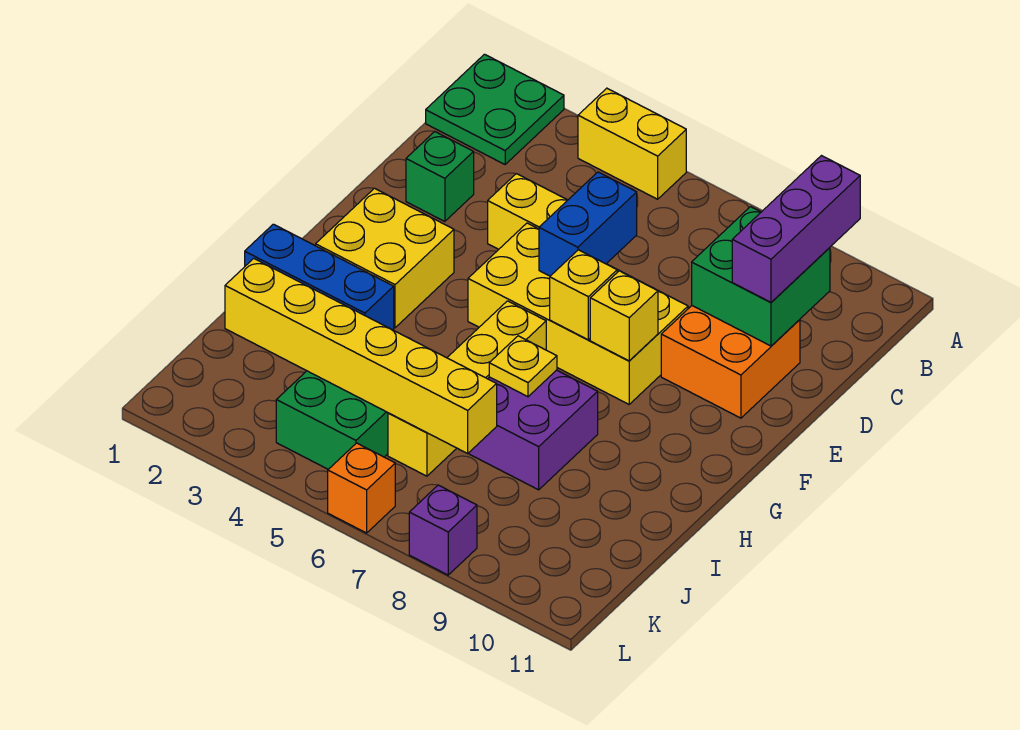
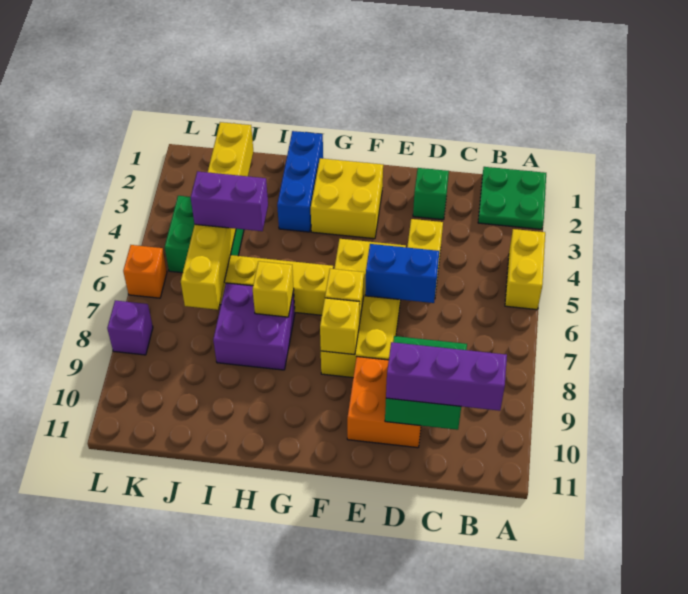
yellow plate H7 level 2 -> yellow brick H7 level 2
none -> purple brick I5:J5 level 3

